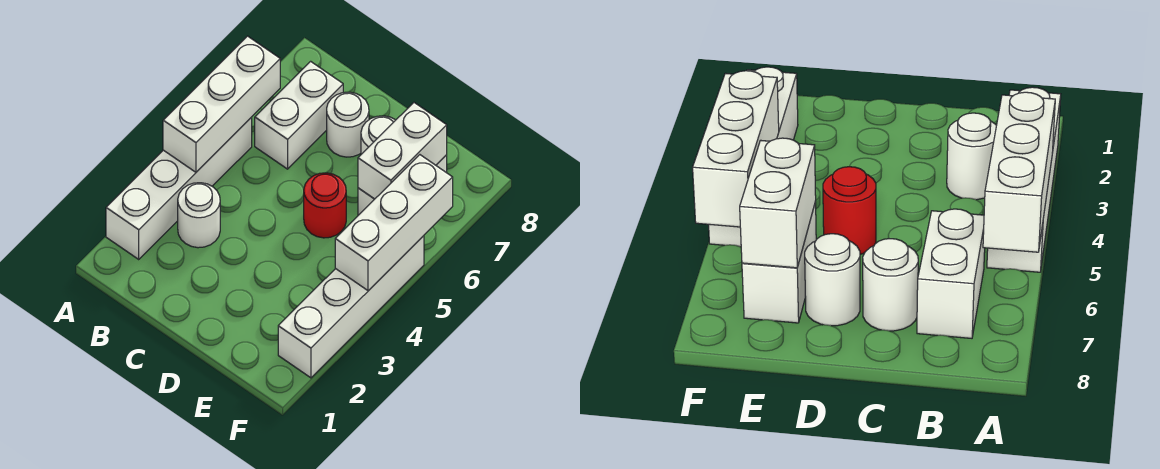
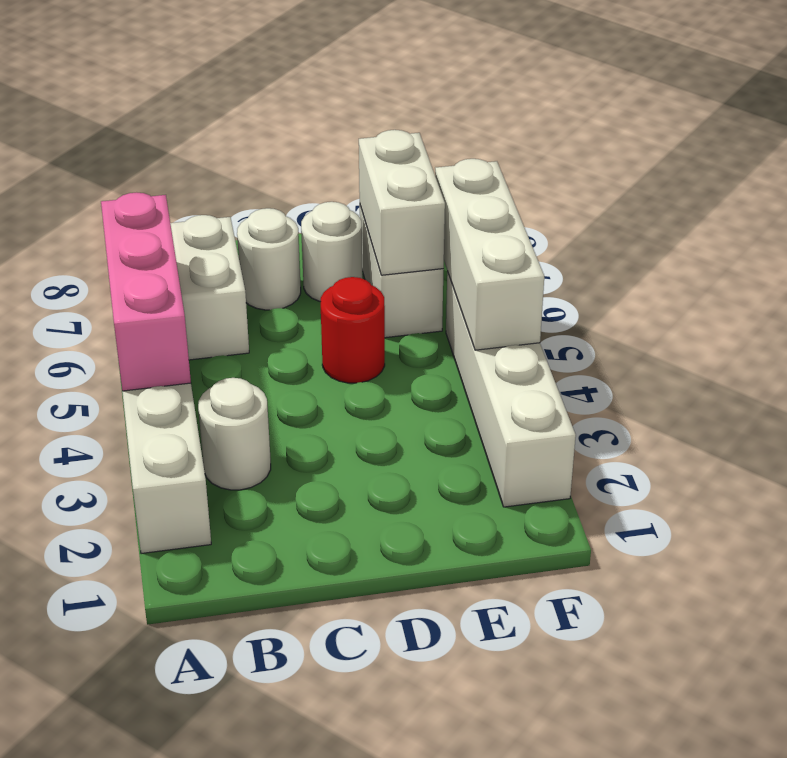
white brick A4:A6 level 2 -> pink brick A4:A6 level 2

